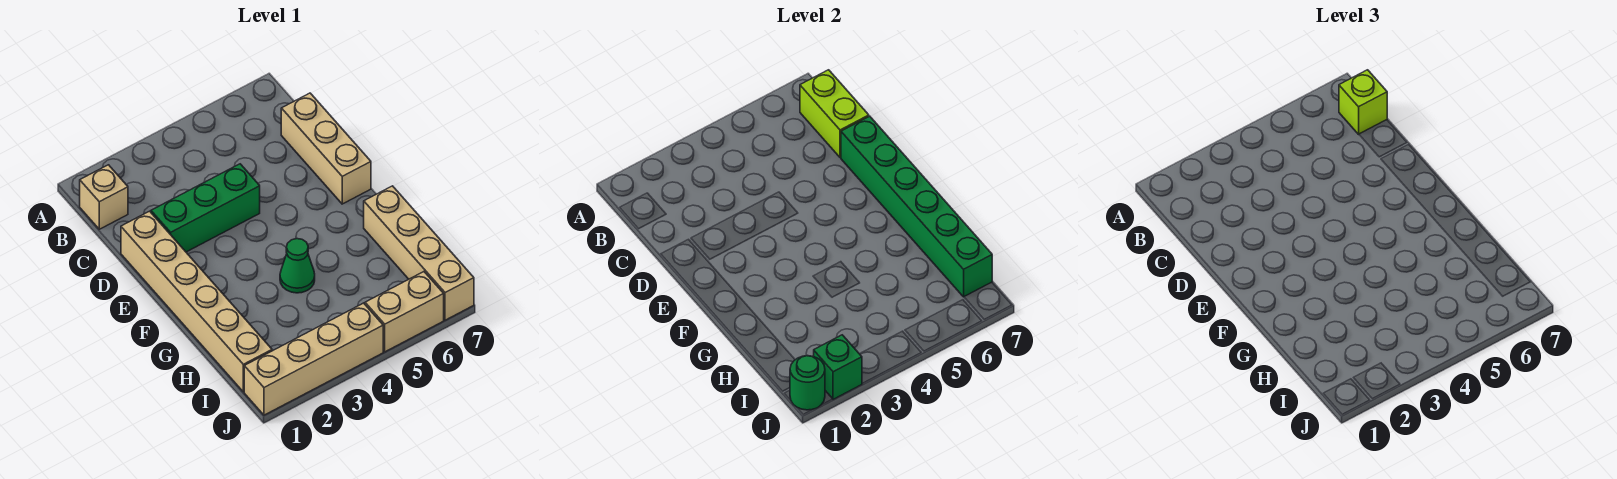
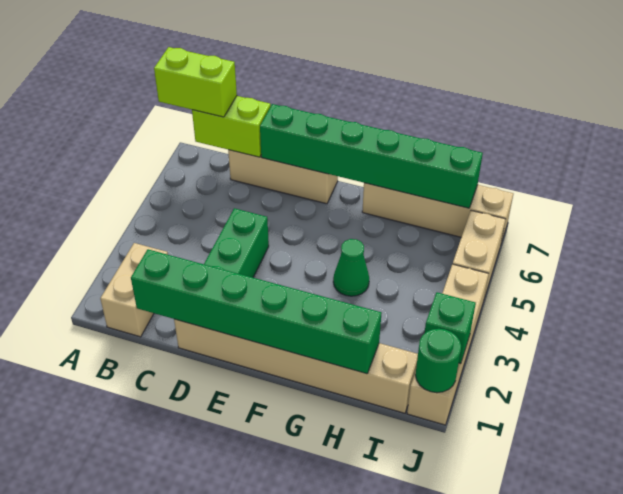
tan brick B1 level 1 -> tan brick B1:B2 level 1
lime brick B7 level 3 -> lime brick A7:B7 level 3
none -> green brick C1:H1 level 2

